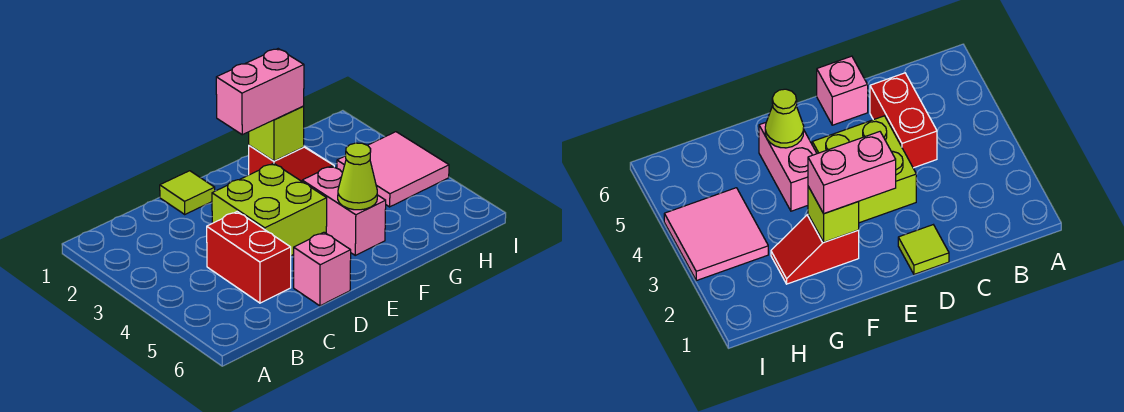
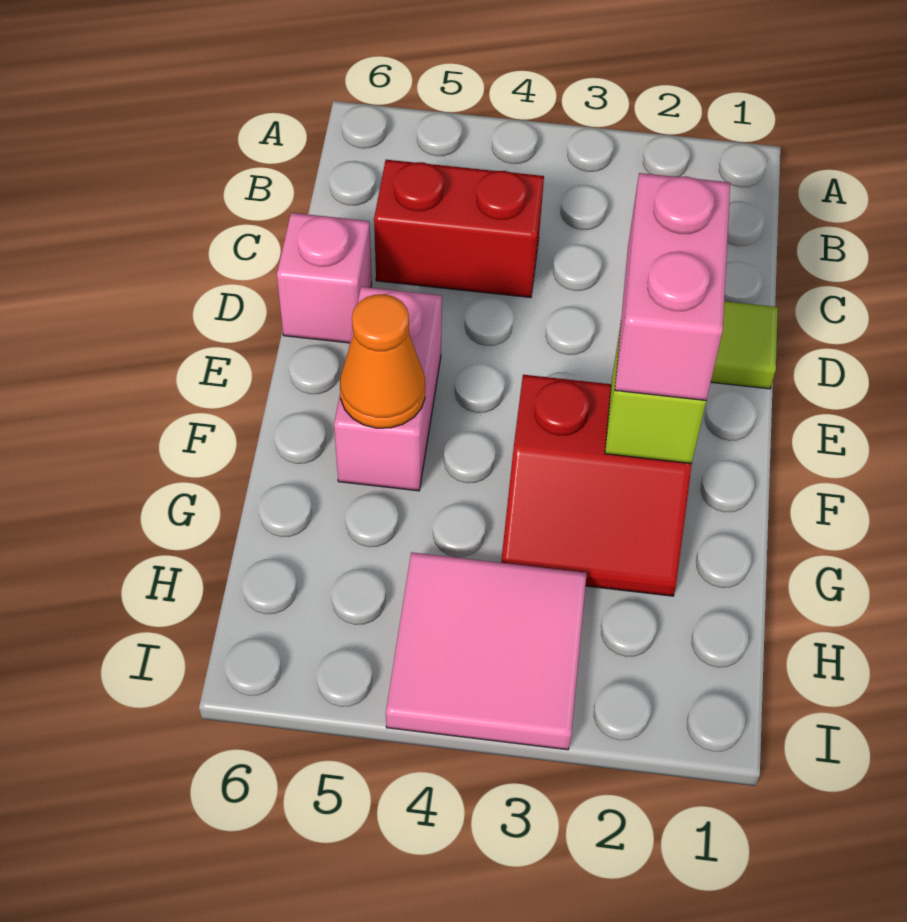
lime brick D3:E4 level 1 -> none
red slope F2:G2 level 1 top F -> red slope F2:G3 level 1 top F
pink brick F4:F5 level 1 -> pink brick E5:F5 level 1
lime cone F5 level 2 -> orange cone F5 level 2

